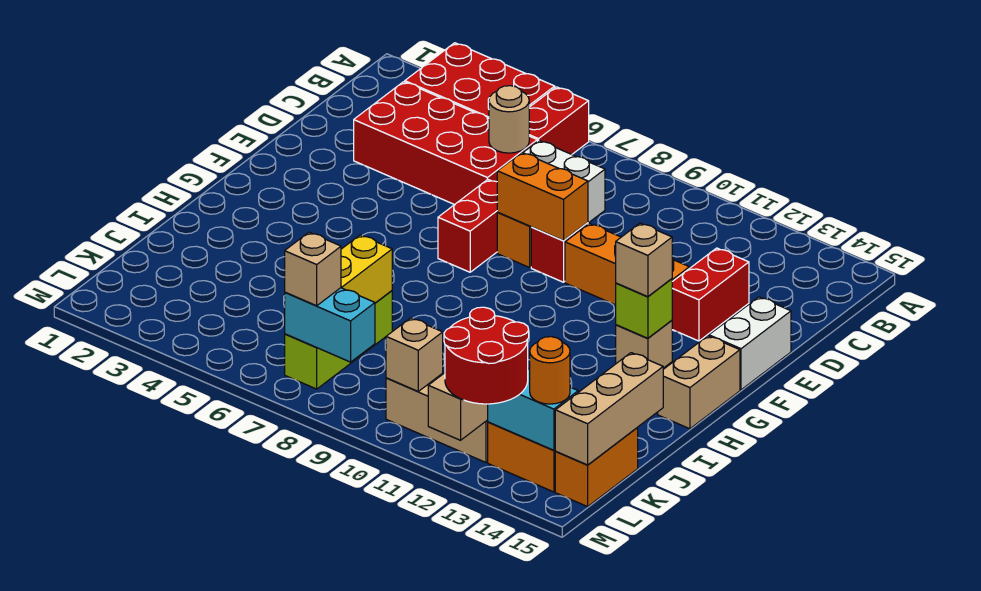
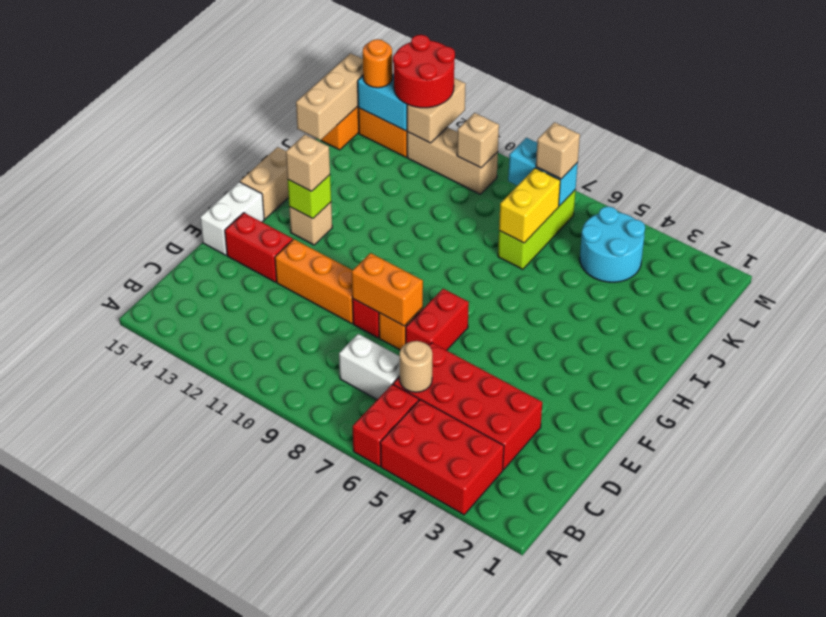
red brick D13:E13 level 1 -> red brick E13:E14 level 1
none -> cyan round brick K4:L5 level 1

